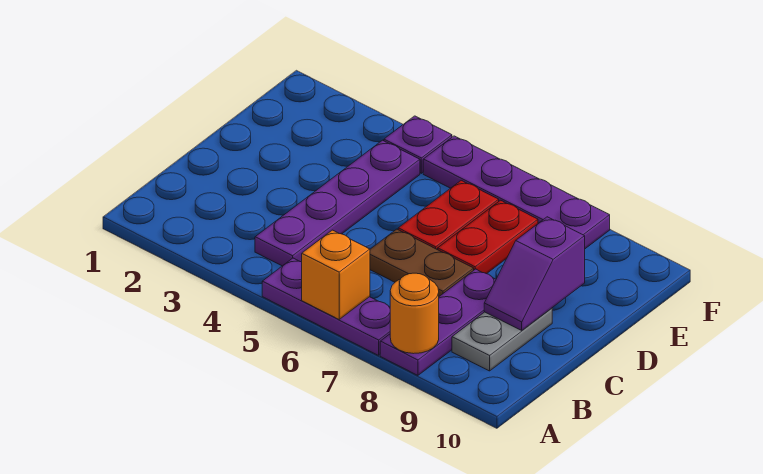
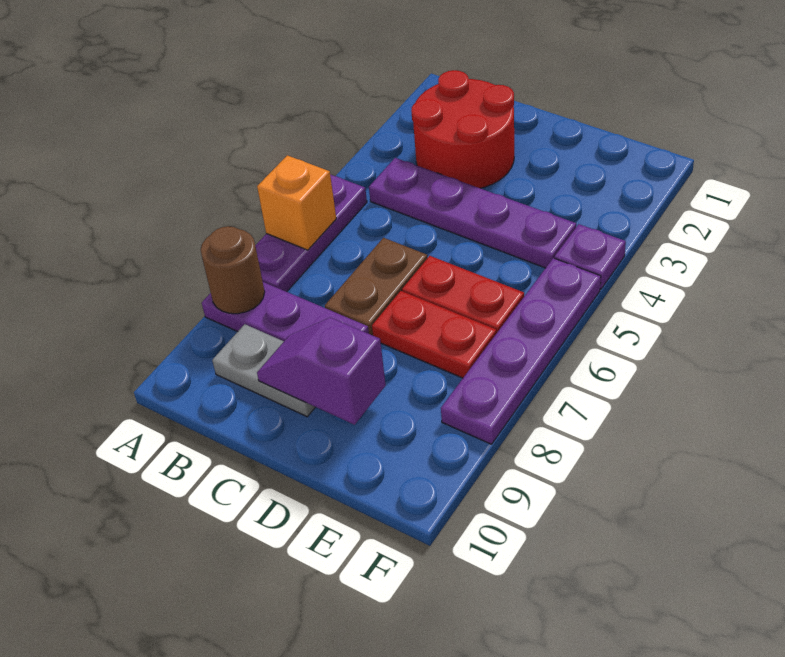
orange round brick A8 level 2 -> brown round brick A8 level 2
none -> red round brick B2:C3 level 1

